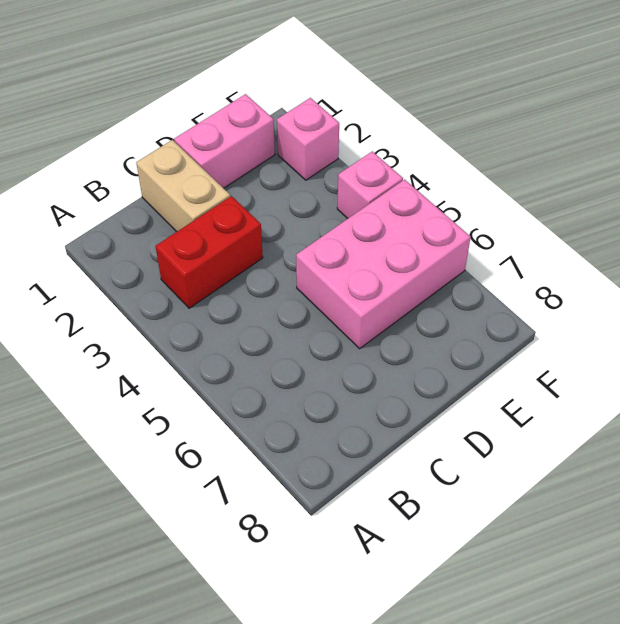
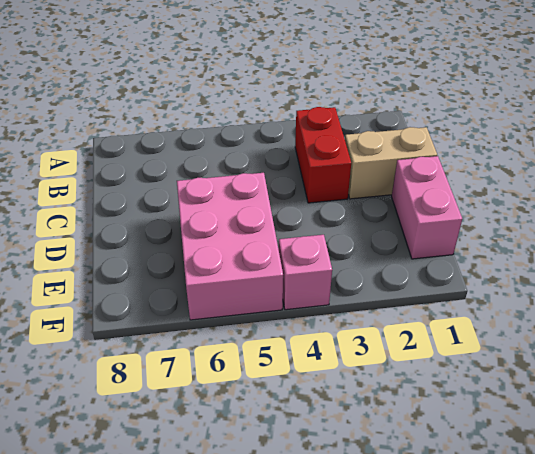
pink brick F2 level 1 -> none

